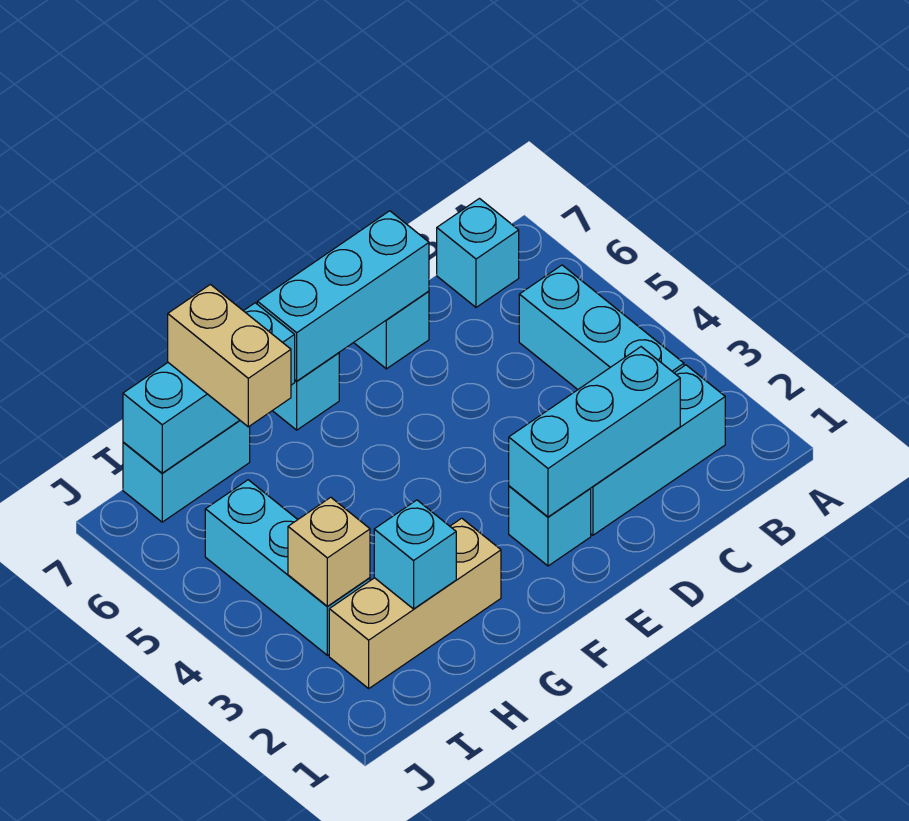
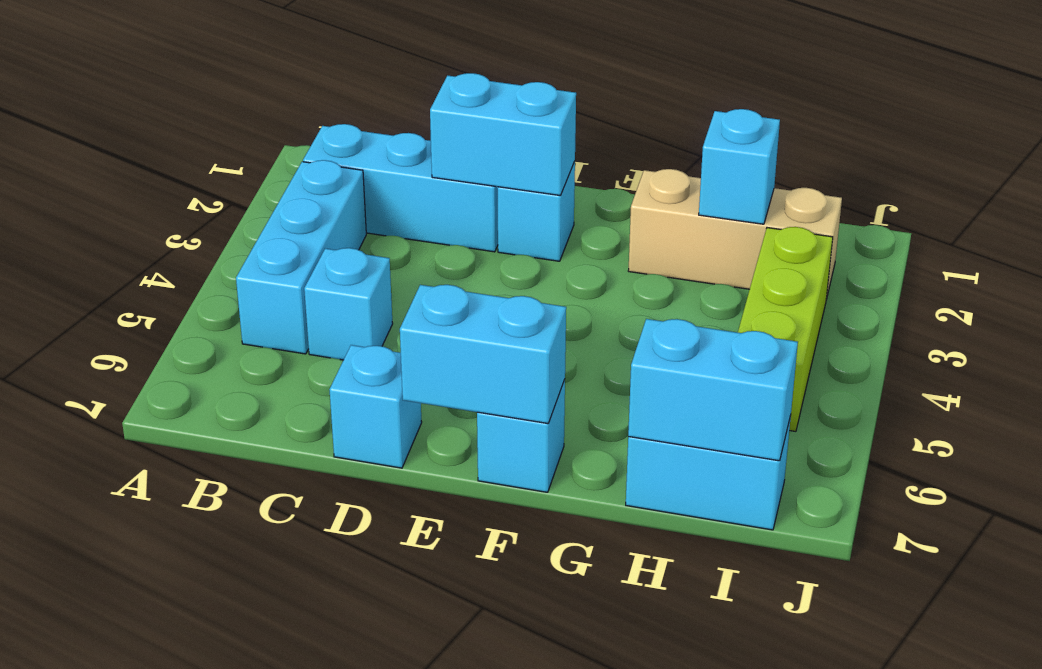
cyan brick B7 level 1 -> cyan brick C5 level 1
cyan brick C2:E2 level 2 -> cyan brick D2:E2 level 2
cyan brick D7:F7 level 2 -> cyan brick E7:F7 level 2
cyan brick G7:I7 level 2 -> cyan brick H7:I7 level 2
tan brick H6:H7 level 3 -> none
cyan brick I3:I5 level 1 -> lime brick I3:I5 level 1
tan brick I3 level 2 -> none

